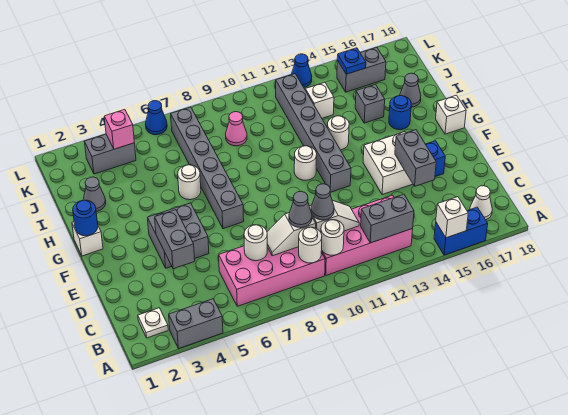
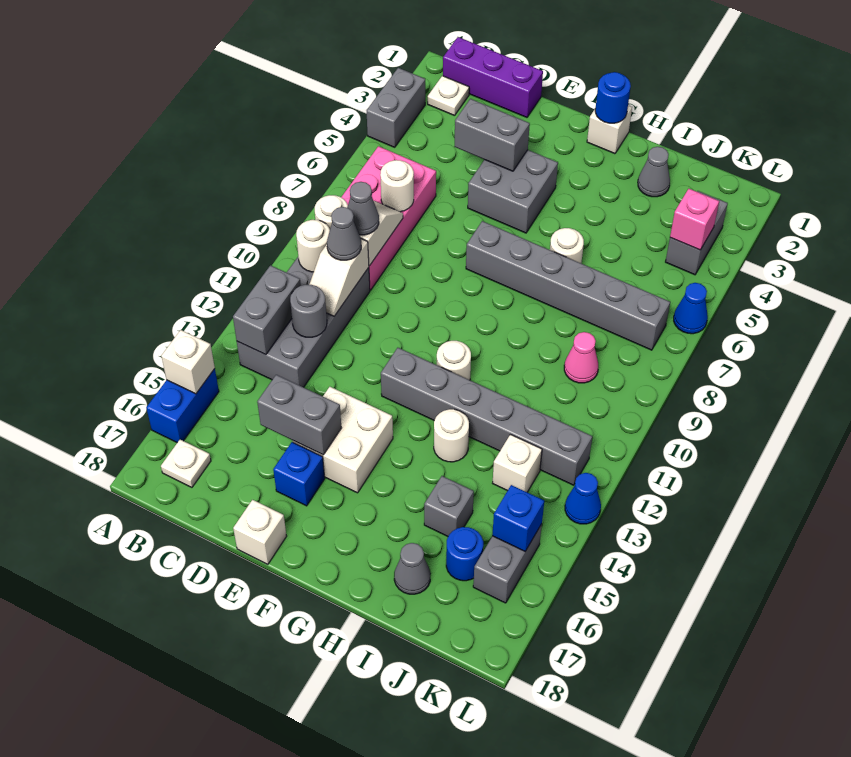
none -> purple brick B1:D1 level 1
pink brick B10:C13 level 1 -> grey brick B10:C13 level 1
white cone B17 level 1 -> white plate B17 level 1
none -> grey round brick C12 level 2
white brick G18 level 1 -> white brick E18 level 1
blue round brick H16 level 1 -> blue round brick J16 level 1
blue plate K15 level 2 -> blue brick K15 level 2

